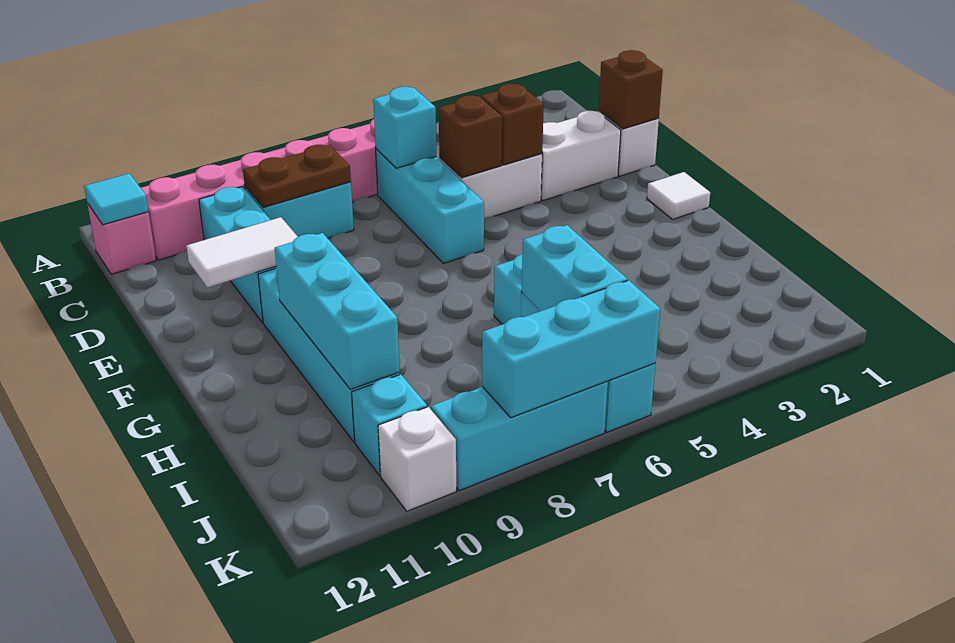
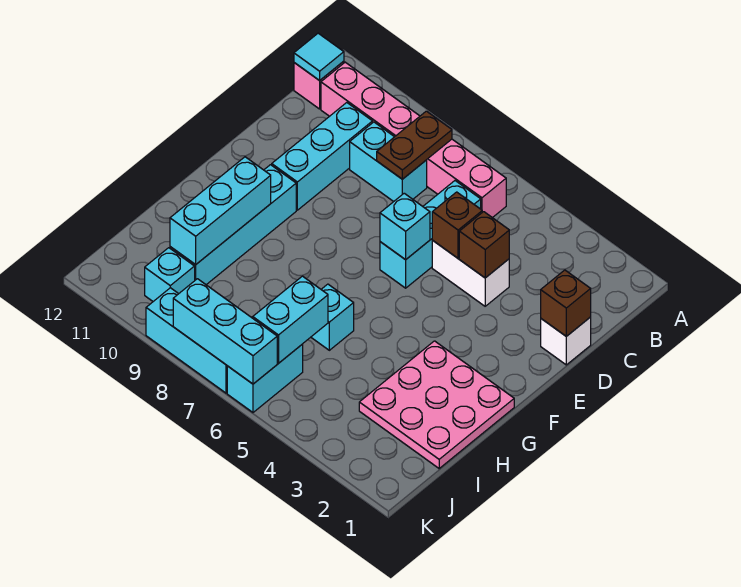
cyan brick C6 level 2 -> cyan brick E6 level 2
brown plate C8:C9 level 2 -> brown plate B8:C8 level 2
white brick D2:D3 level 1 -> none
white tile E10:E11 level 2 -> none
white tile F1 level 1 -> none
none -> pink plate G1:I3 level 1
white brick K10 level 1 -> none

